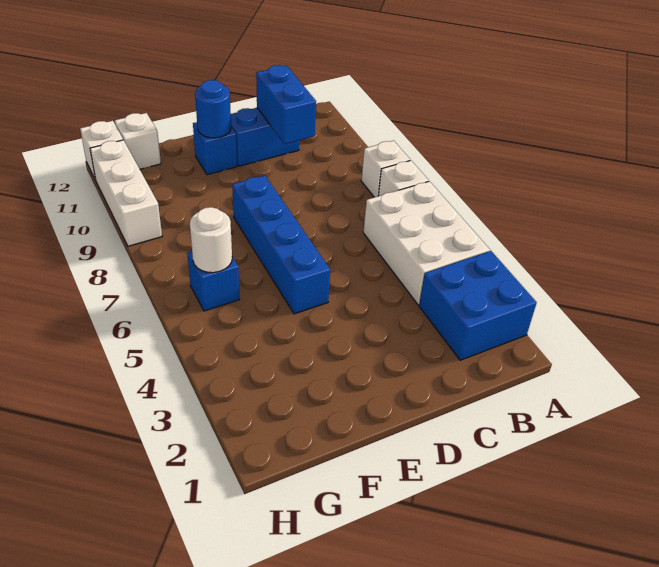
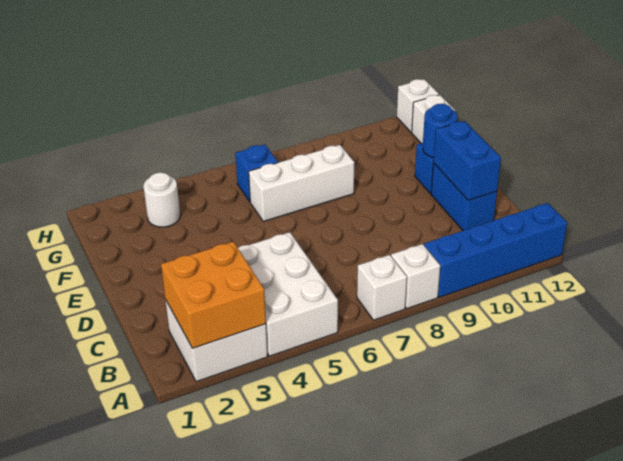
blue brick A2:B3 level 1 -> white brick A2:B3 level 1
none -> orange brick A2:B3 level 2
white brick A4:B6 level 1 -> white brick A4:C5 level 1
blue brick C10:C11 level 2 -> blue brick C11:D11 level 2
blue brick E5:E8 level 1 -> blue brick A9:A12 level 1
white round brick G6 level 2 -> white round brick G3 level 1
white brick H9:H11 level 1 -> white brick F6:F8 level 1

